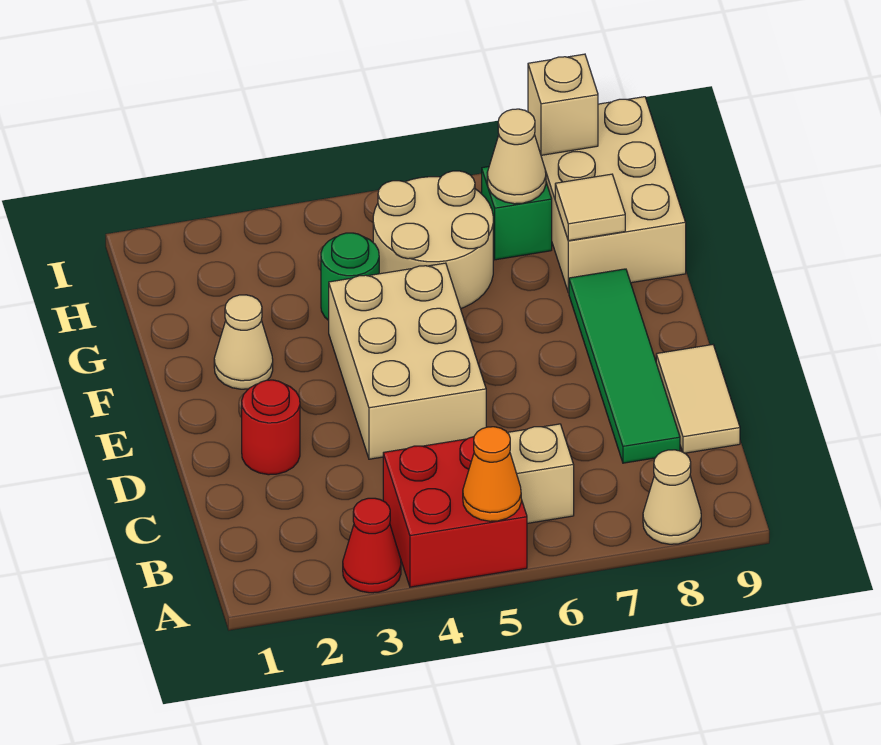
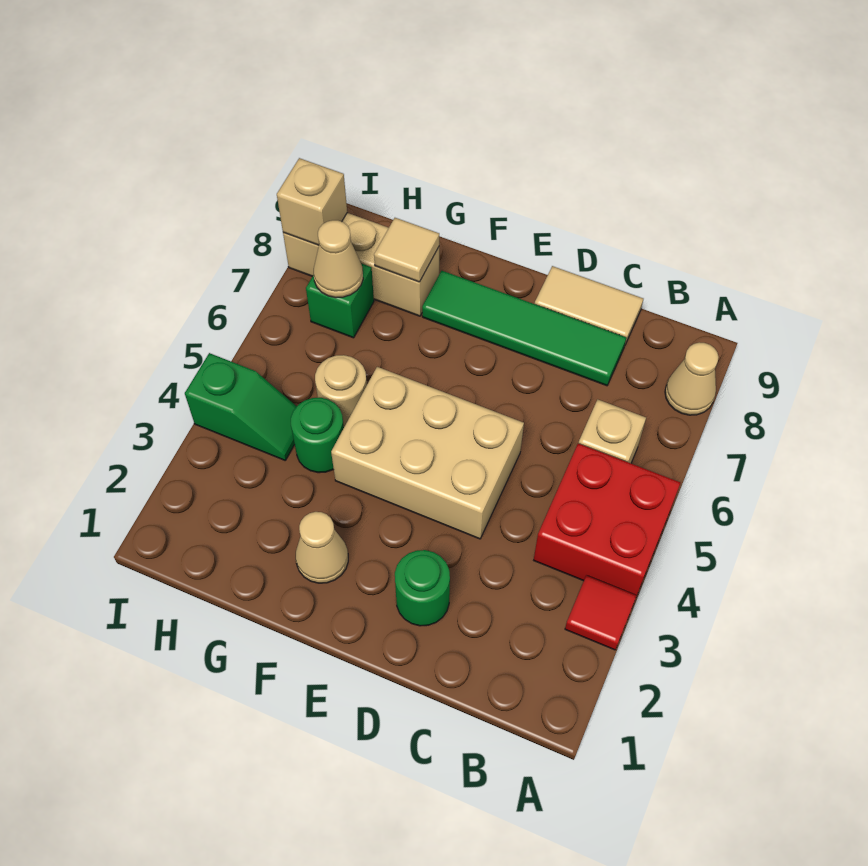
red cone A3 level 1 -> red tile A3 level 1
orange cone A5 level 2 -> none
red round brick D2 level 1 -> green round brick D2 level 1
tan round brick G5:H6 level 1 -> tan round brick G5 level 1
tan brick G8:I9 level 1 -> tan brick G8:I8 level 1
none -> green slope H4:I4 level 1 top I

